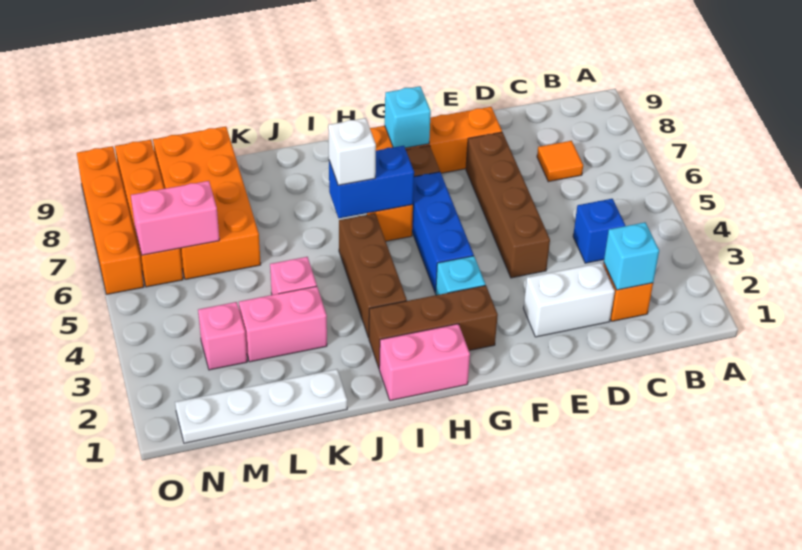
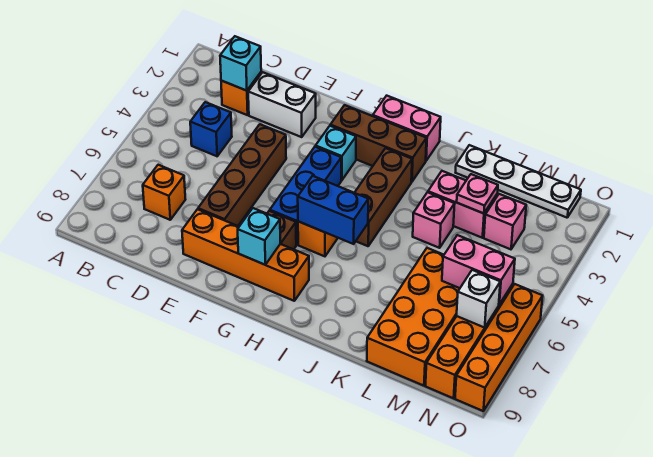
orange tile C7 level 1 -> orange brick C7 level 1
white brick I6 level 3 -> white brick N7 level 2
none -> pink plate L3 level 2

